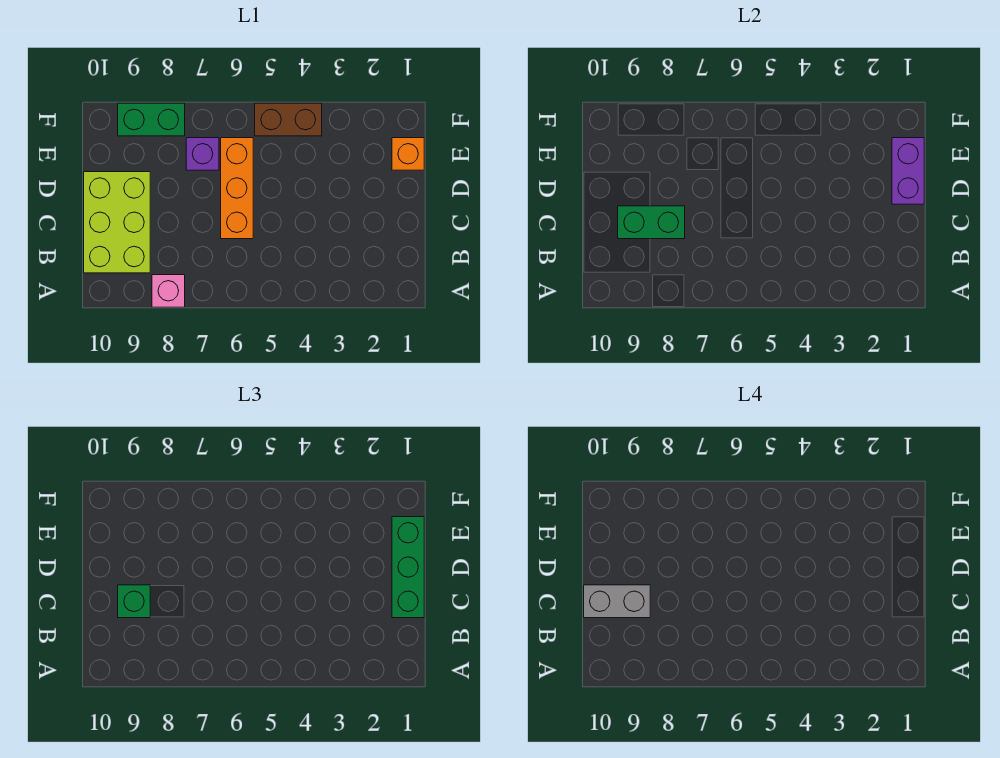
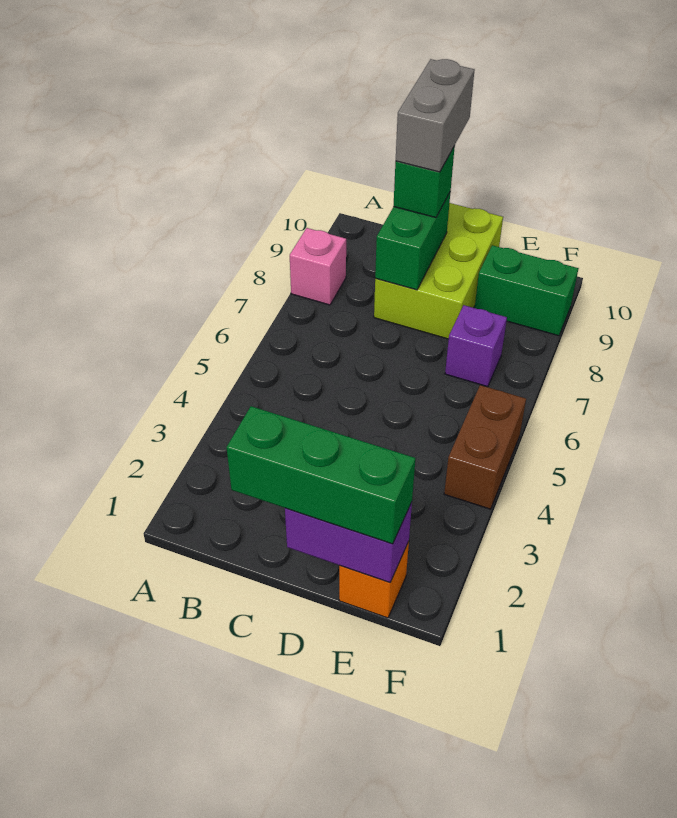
lime brick B9:D10 level 1 -> lime brick C8:D10 level 1
orange brick C6:E6 level 1 -> none
green brick F8:F9 level 1 -> green brick E9:F9 level 1

